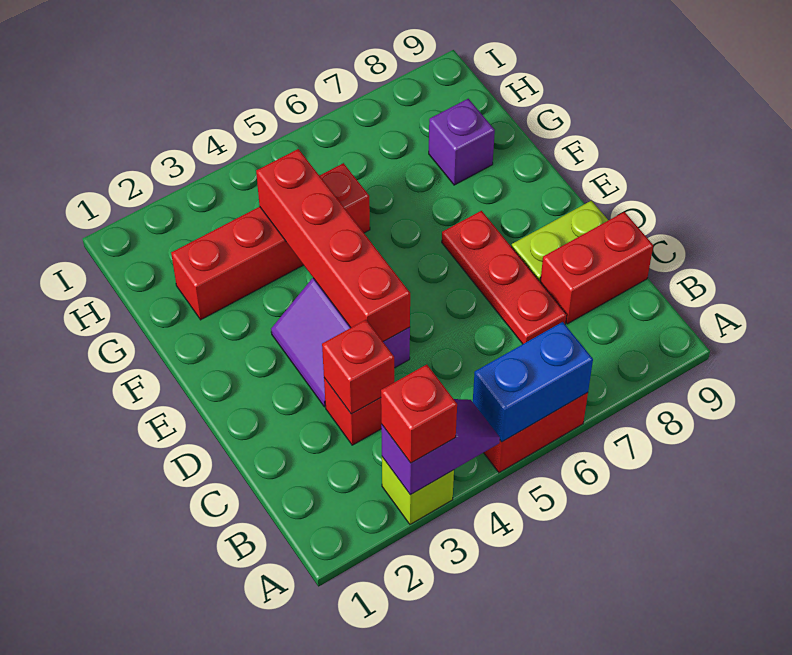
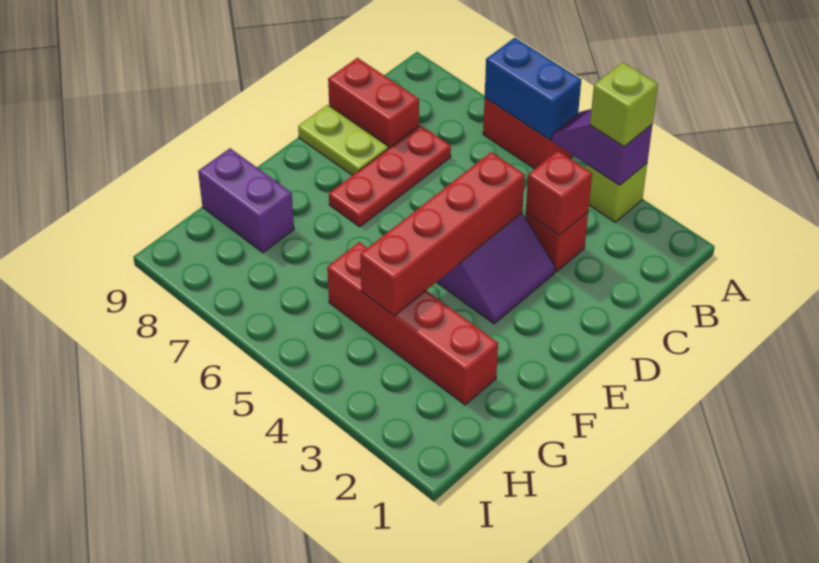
red brick A3 level 3 -> lime brick A3 level 3
purple brick G8 level 1 -> purple brick G8:G9 level 1

